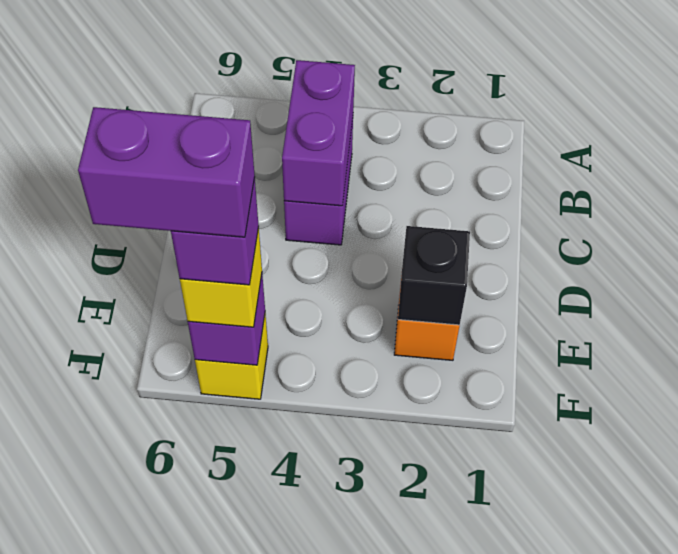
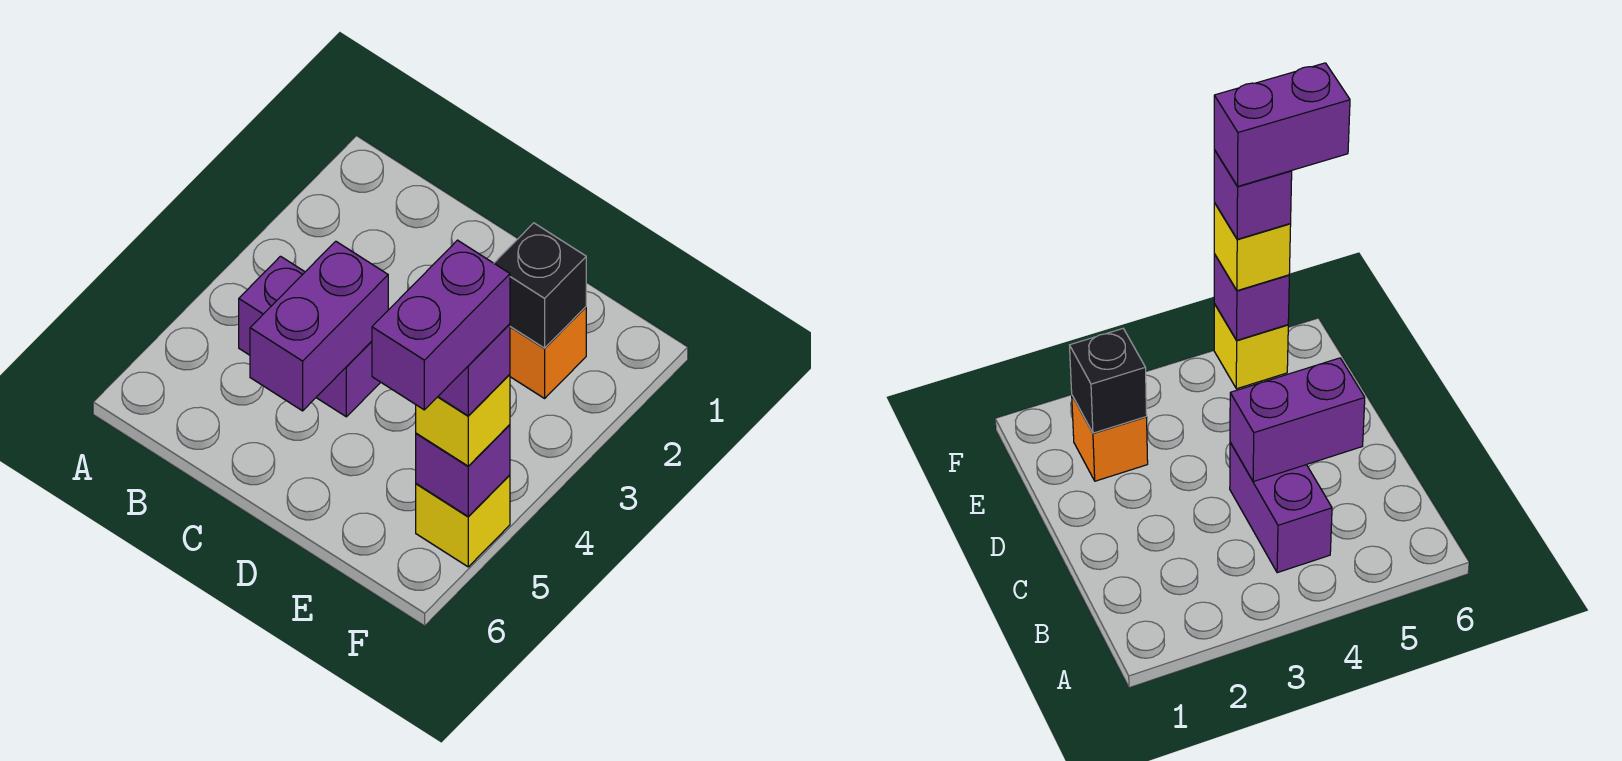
purple brick B4:C4 level 2 -> purple brick C4:C5 level 2

